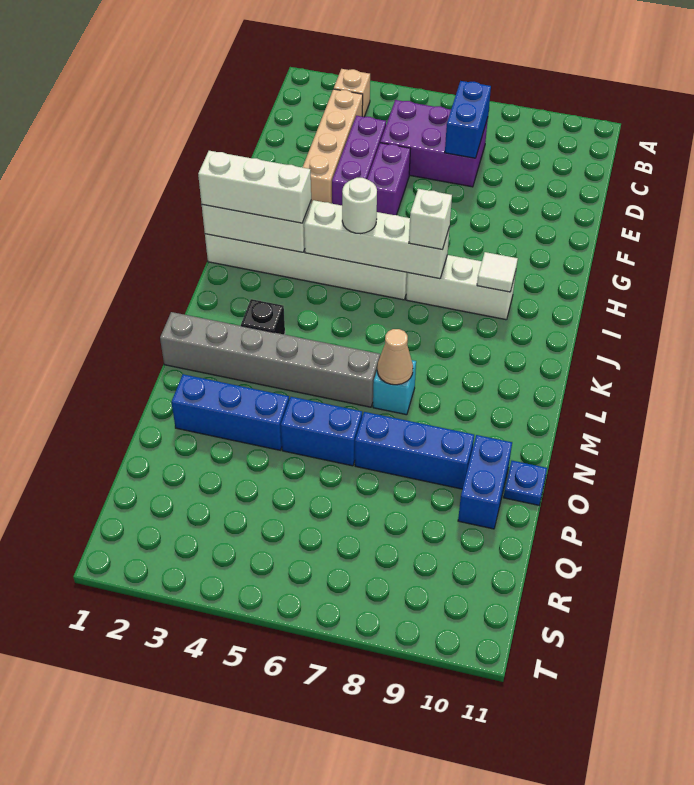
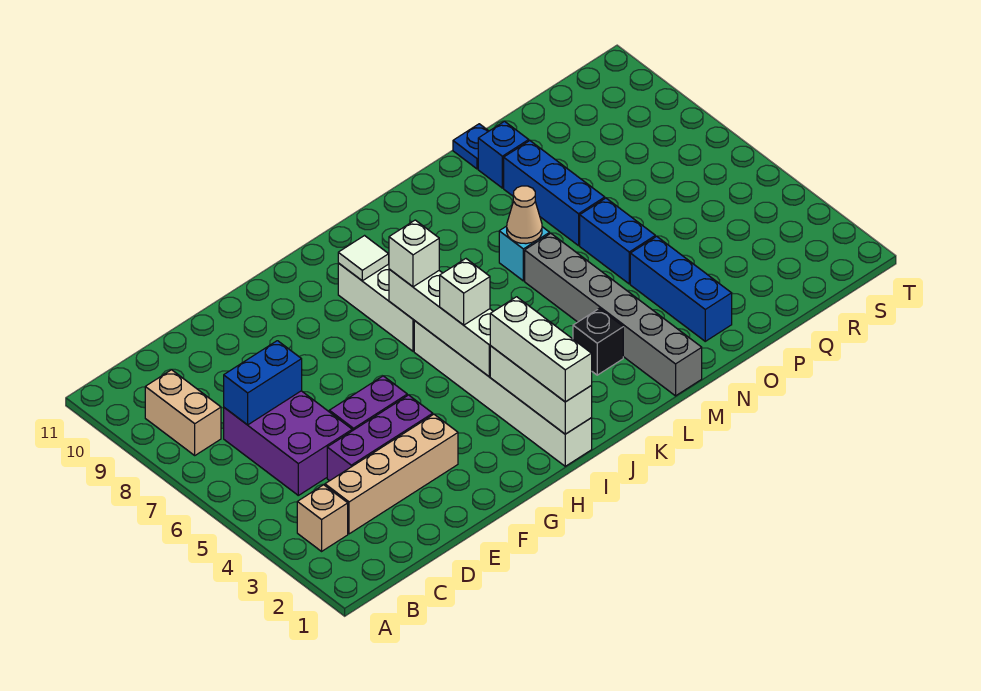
none -> tan brick B8:B9 level 1
white round brick I5 level 3 -> white brick I5 level 3
blue brick O10:P10 level 1 -> blue brick O10 level 1

